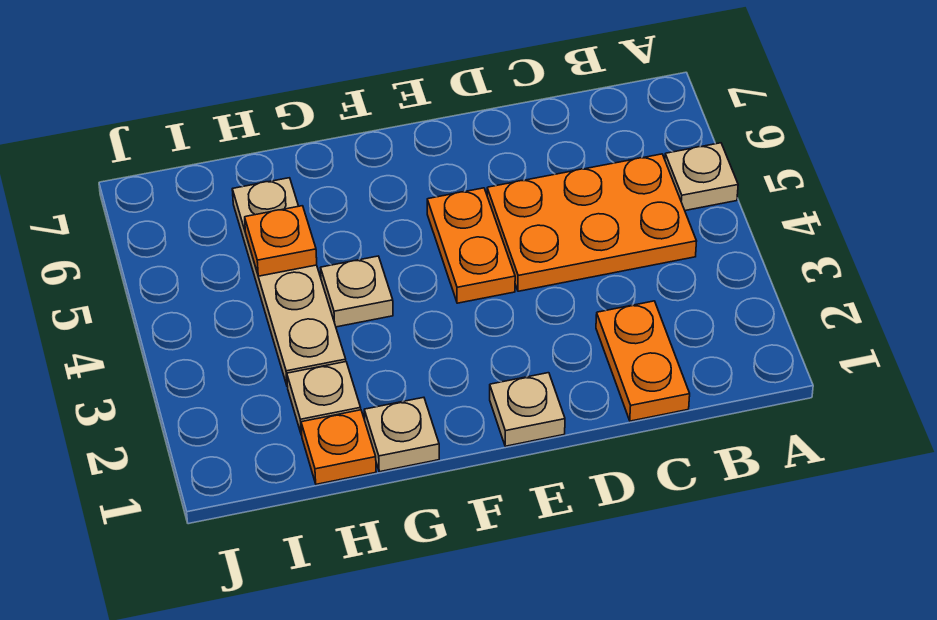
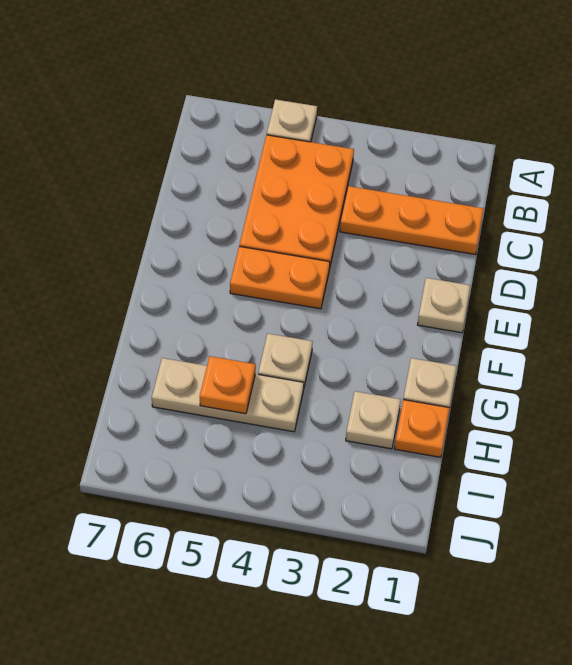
orange plate C1:C2 level 1 -> orange plate C1:C3 level 1
tan plate H3:H6 level 1 -> tan plate H4:H6 level 1

